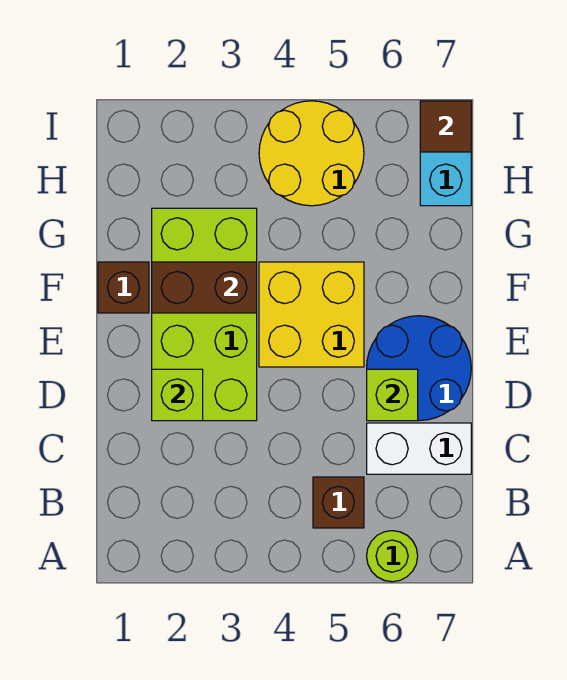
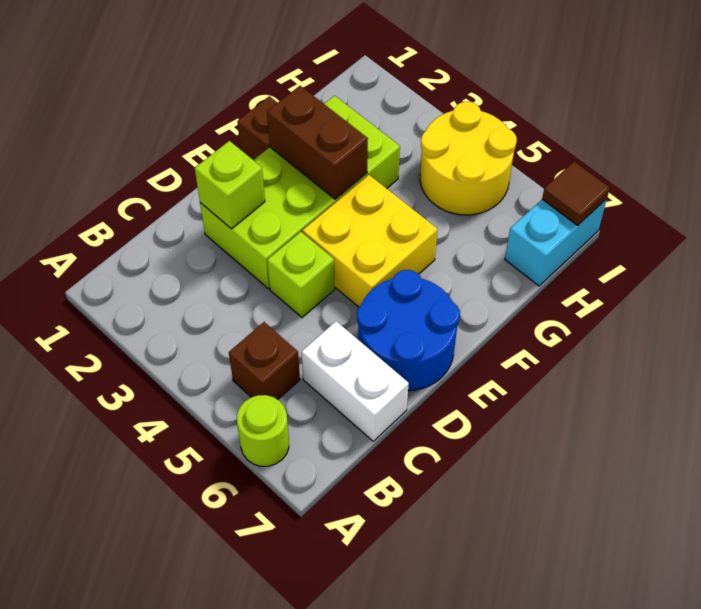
lime brick D6 level 2 -> lime brick D4 level 1

